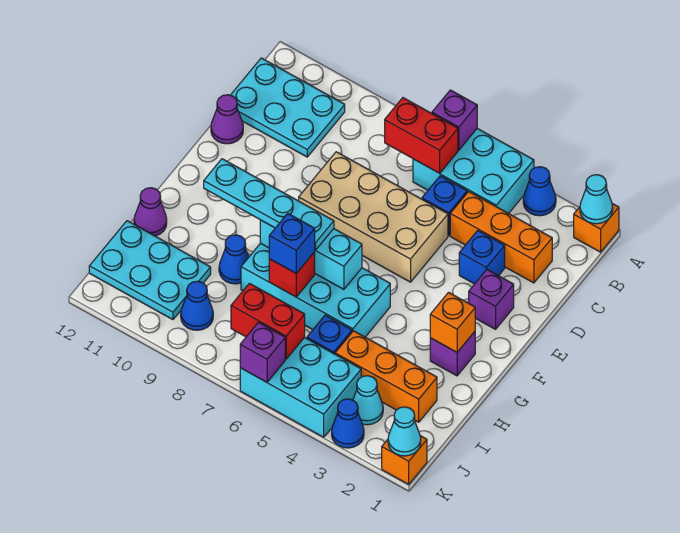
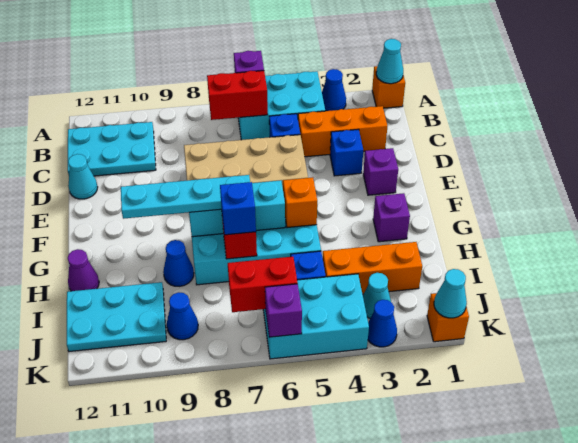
purple cone D12 level 1 -> cyan cone D12 level 1
orange brick G2 level 2 -> orange brick G5 level 2

